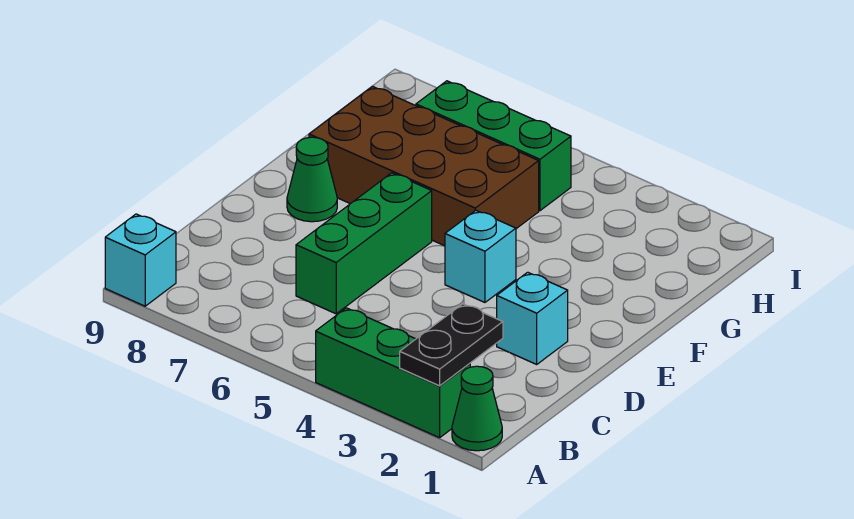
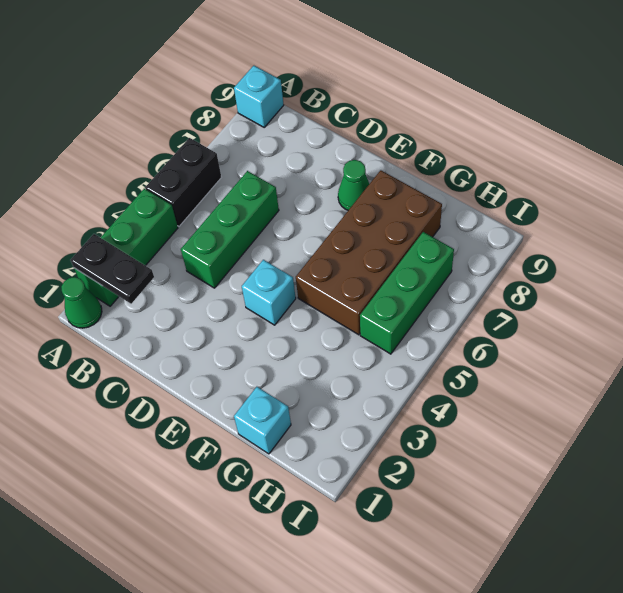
none -> black brick A5:A6 level 1
green brick C6:E6 level 1 -> green brick C4:C6 level 1
cyan brick D2 level 1 -> cyan brick G1 level 1

